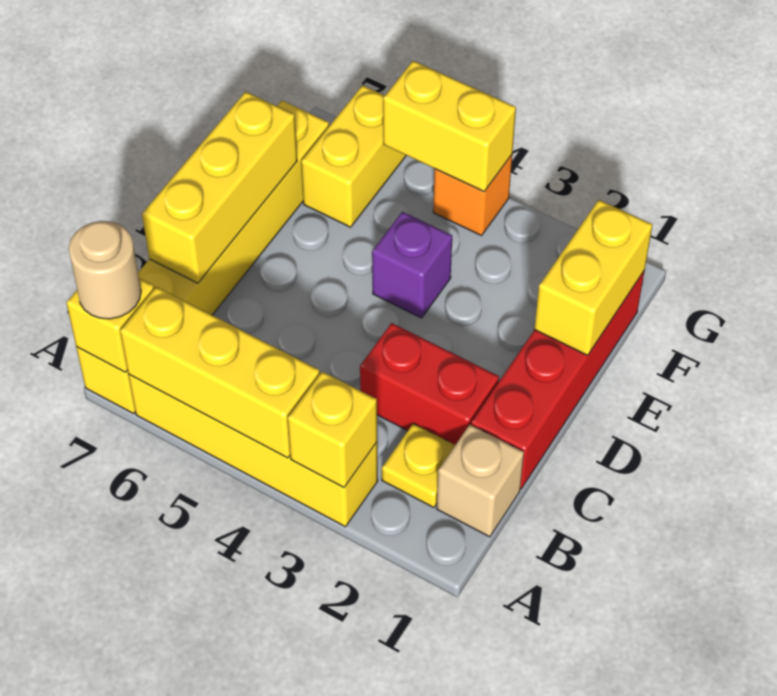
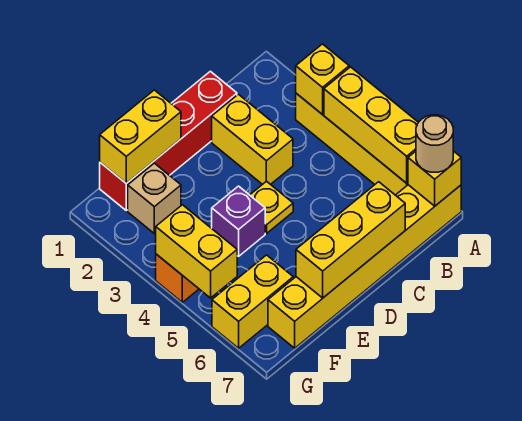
tan brick B1 level 1 -> tan brick F2 level 1
yellow plate B2 level 1 -> yellow plate D4 level 1
red brick C2:C3 level 1 -> yellow brick C2:C3 level 1

